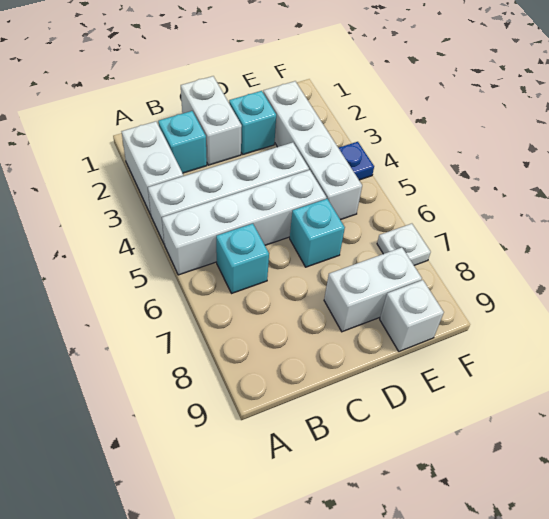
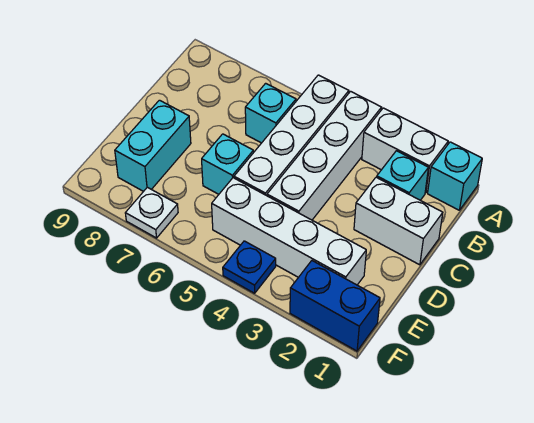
cyan brick D2 level 1 -> cyan brick A1 level 1
white brick D8:E8 level 1 -> cyan brick D8:E8 level 1
white brick E9 level 1 -> none
none -> blue brick F1:F2 level 1

